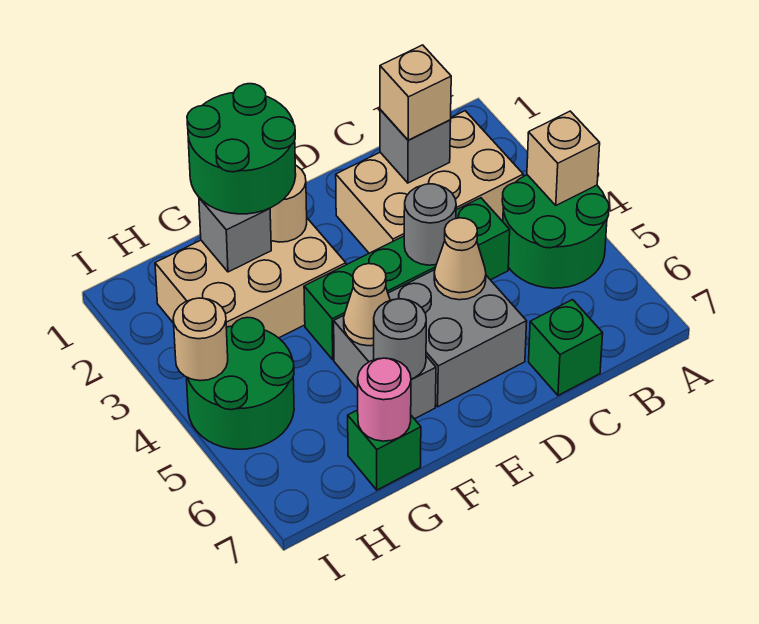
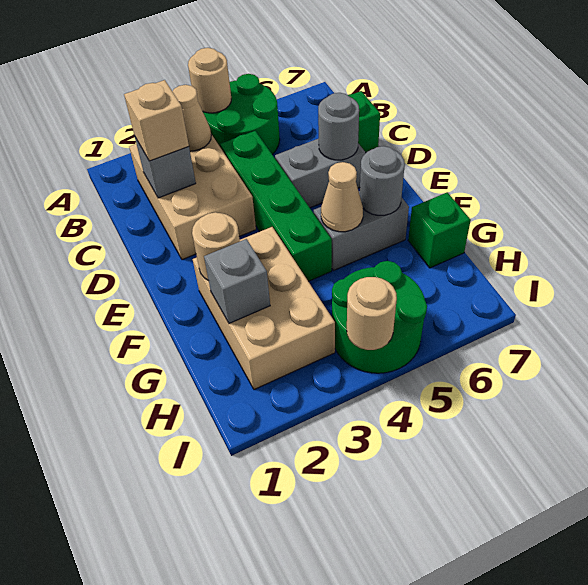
tan brick A4 level 2 -> tan round brick A4 level 2
grey round brick D4 level 2 -> grey round brick D6 level 2
grey brick D5:E6 level 1 -> grey brick D5:D6 level 1
tan cone D5 level 2 -> tan cone B3 level 2
green round brick F1:G2 level 3 -> none
pink round brick G7 level 2 -> none

